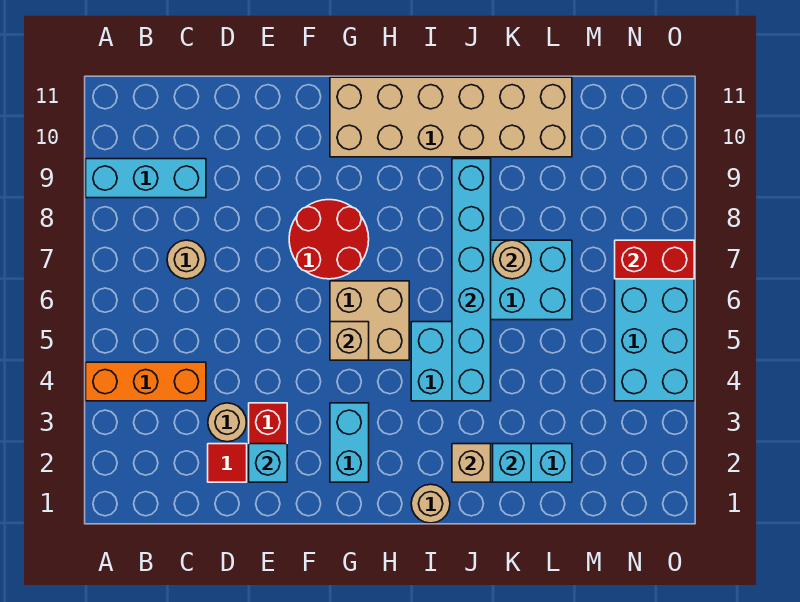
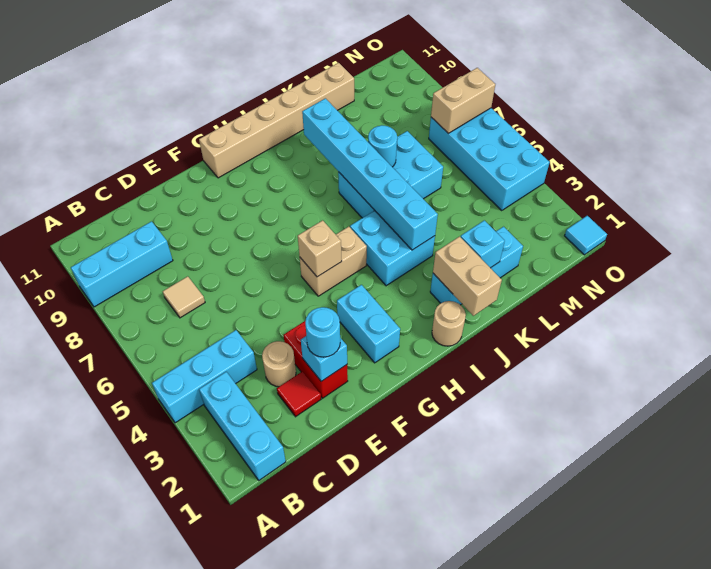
orange brick A4:C4 level 1 -> cyan brick A4:C4 level 1
none -> cyan brick B1:B3 level 1
tan round brick C7 level 1 -> tan tile C7 level 1
none -> cyan round brick E2 level 3
red round brick F7:G8 level 1 -> none
tan brick G5:H6 level 1 -> tan brick G5:H5 level 1
tan brick G10:L11 level 1 -> tan brick G11:L11 level 1
tan brick J2 level 2 -> tan brick J1:J2 level 2
tan round brick K7 level 2 -> cyan round brick K7 level 2
red brick N7:O7 level 2 -> tan brick N7:O7 level 2
none -> cyan tile O1 level 1

